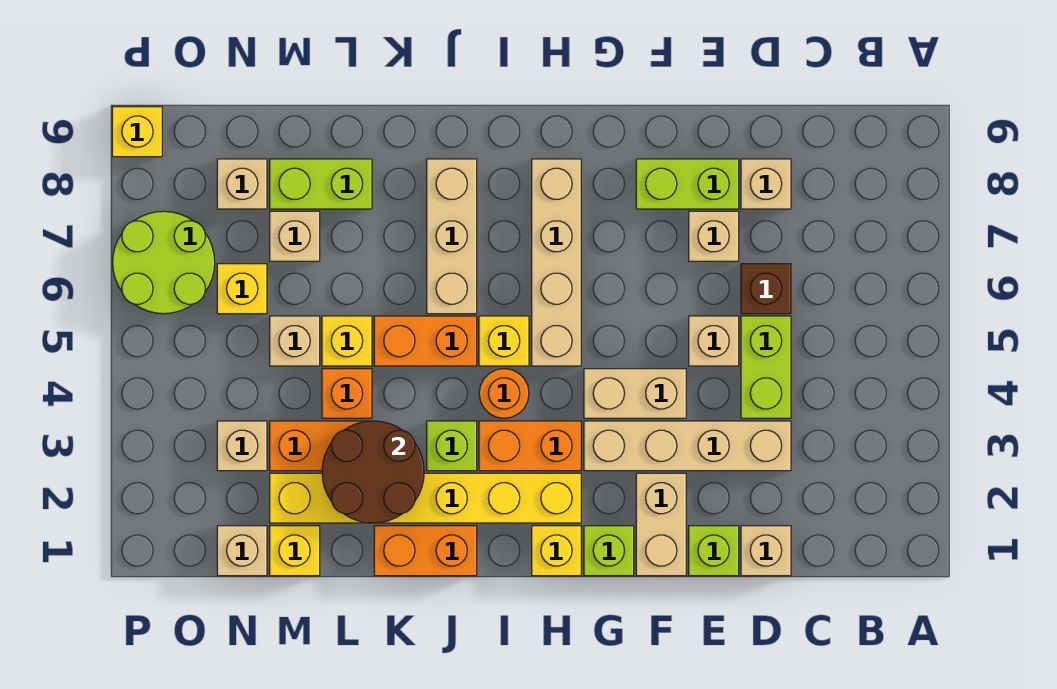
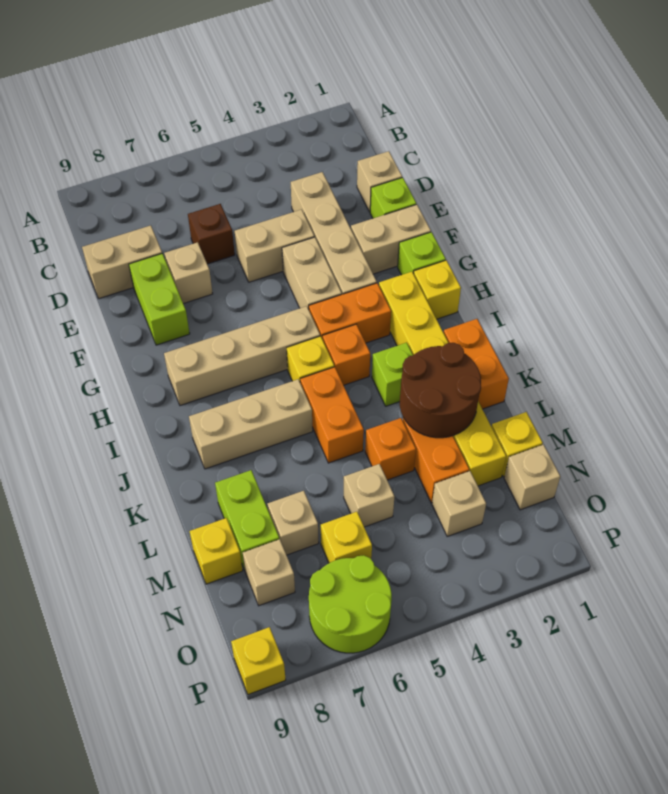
lime brick D4:D5 level 1 -> none
tan brick D8 level 1 -> tan brick D8:D9 level 1
tan brick E5 level 1 -> tan brick E4:E5 level 1
orange brick H3:I3 level 1 -> orange brick H3:H4 level 1
orange round brick I4 level 1 -> orange brick I4 level 1
yellow brick L5 level 1 -> yellow brick M9 level 1

